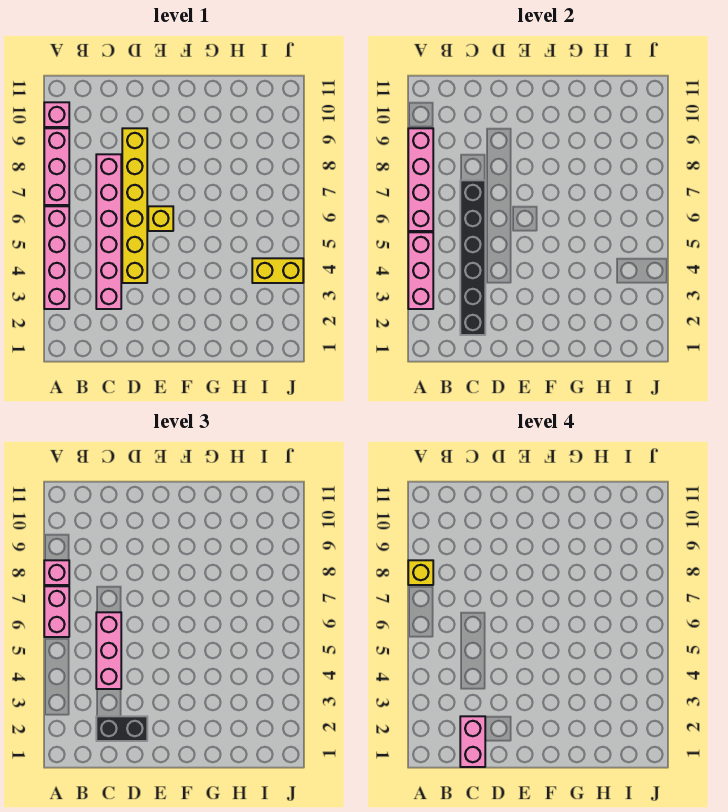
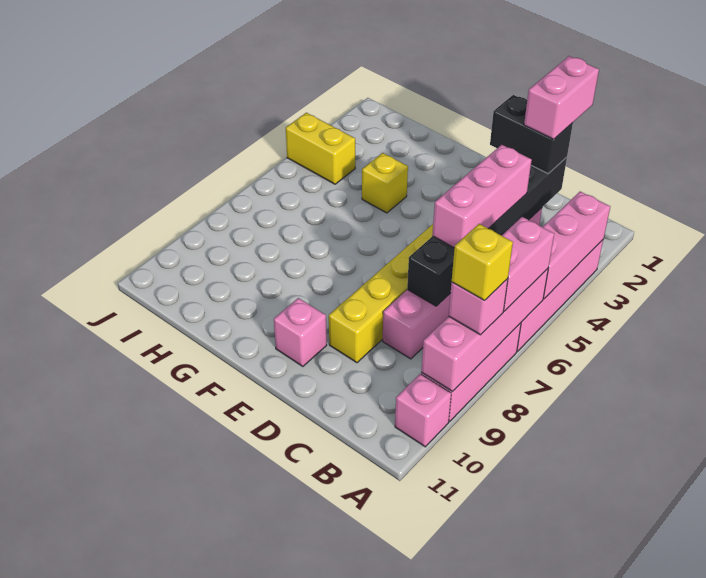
yellow brick E6 level 1 -> yellow brick G4 level 1
none -> pink brick E10 level 1

